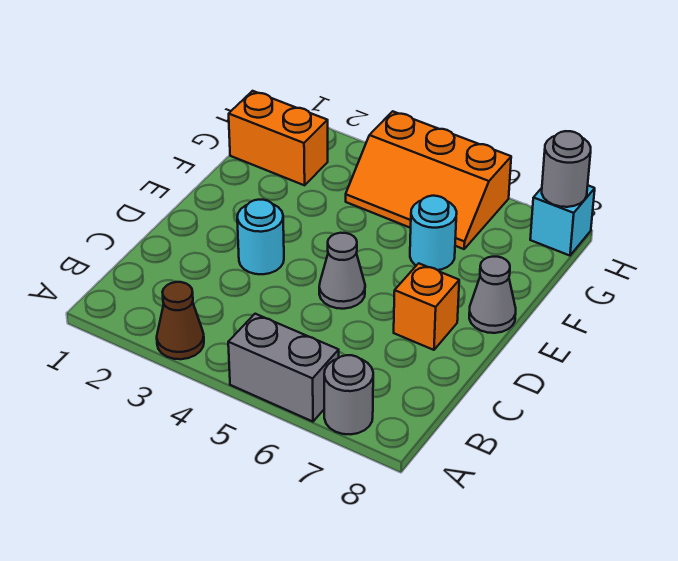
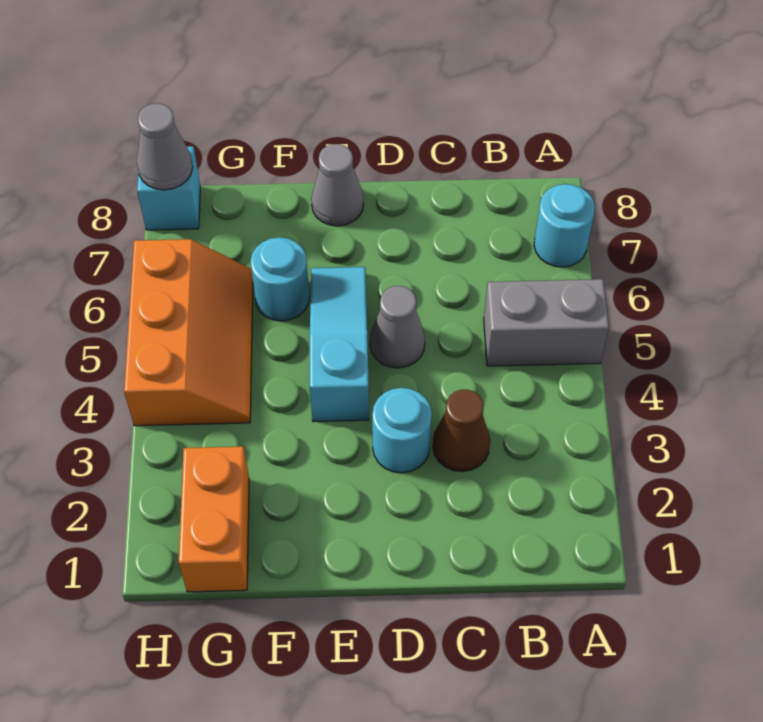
brown cone A3 level 1 -> brown cone C3 level 1
grey brick A5:A6 level 1 -> grey brick A5:B5 level 1
grey round brick A7 level 1 -> cyan round brick A7 level 1
orange brick D7 level 1 -> none
none -> cyan slope E4:E6 level 1 top 4
grey round brick H8 level 2 -> grey cone H8 level 2

